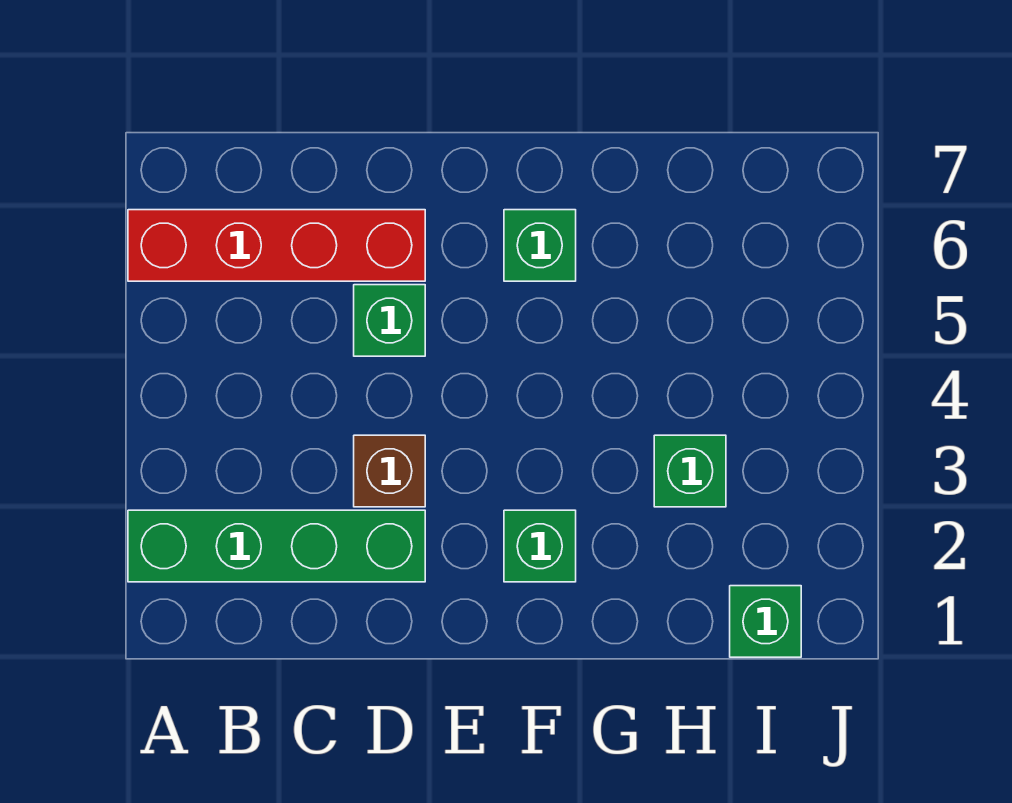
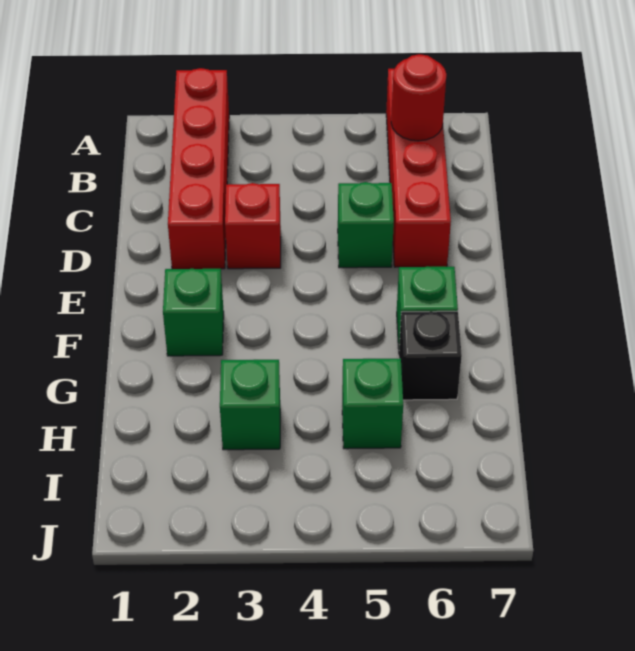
green brick A2:D2 level 1 -> red brick A2:D2 level 1
none -> red round brick B6 level 2
brown brick D3 level 1 -> red brick D3 level 1
none -> black brick G6 level 1
green brick I1 level 1 -> green brick H5 level 1

